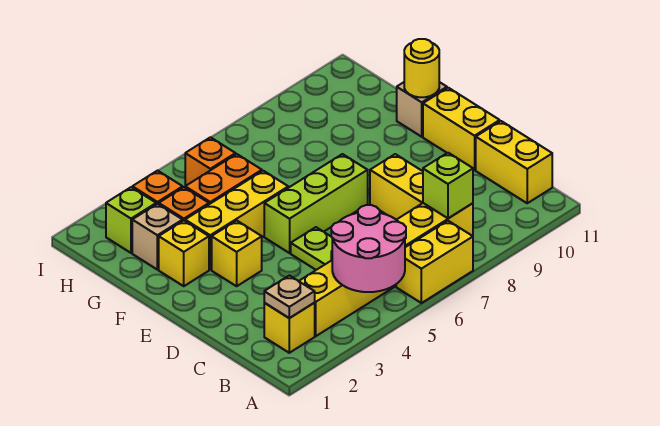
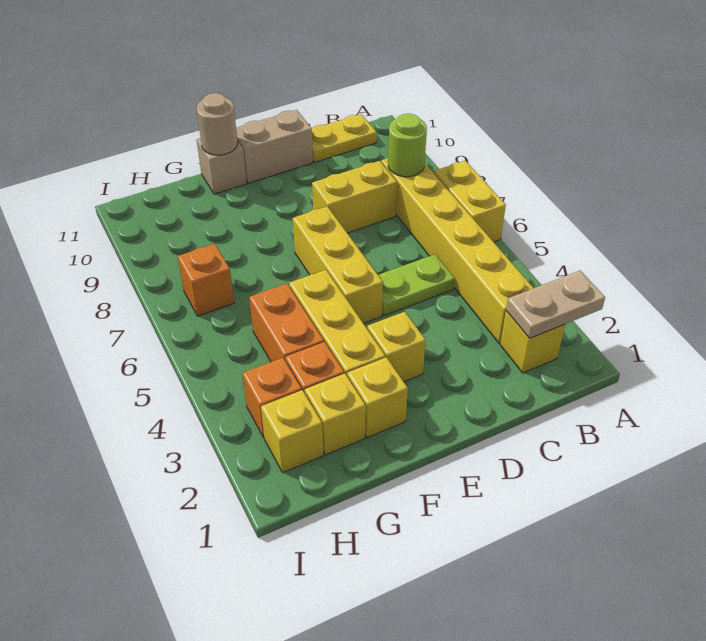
pink round brick A4:B5 level 2 -> none
tan plate B2 level 2 -> tan plate A2:B2 level 2
lime brick B8 level 2 -> lime round brick B8 level 2
yellow brick B11:C11 level 1 -> yellow plate B11:C11 level 1
yellow brick D11:E11 level 1 -> tan brick D11:E11 level 1
lime brick E5:E7 level 1 -> yellow brick E5:E7 level 1
yellow round brick F11 level 2 -> tan round brick F11 level 2
tan brick G2 level 1 -> yellow brick G2 level 1
lime brick H2 level 1 -> yellow brick H2 level 1
orange brick H5 level 1 -> orange brick H7 level 1

